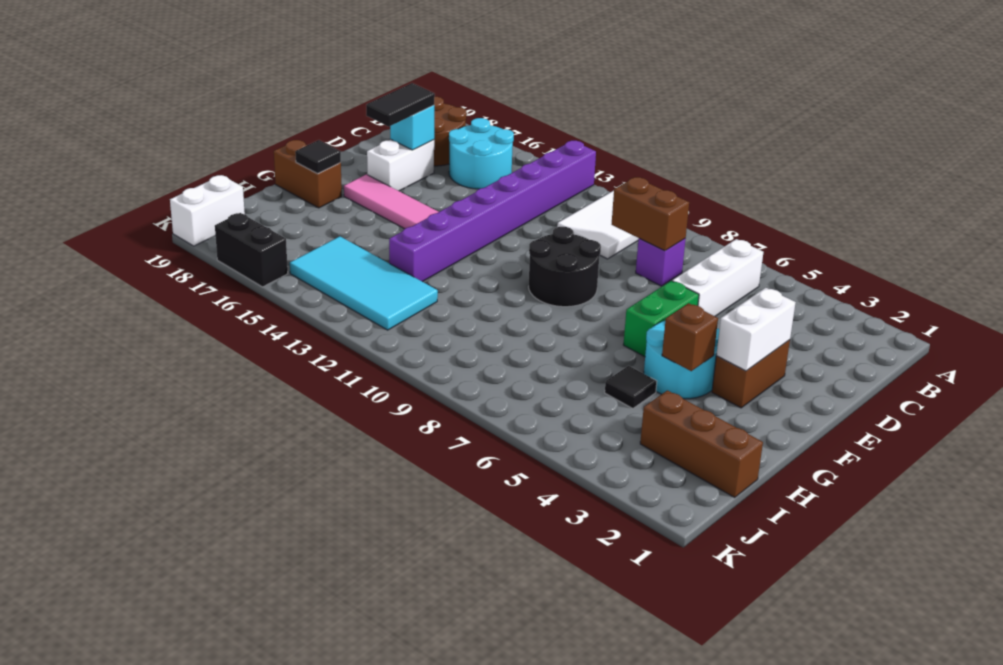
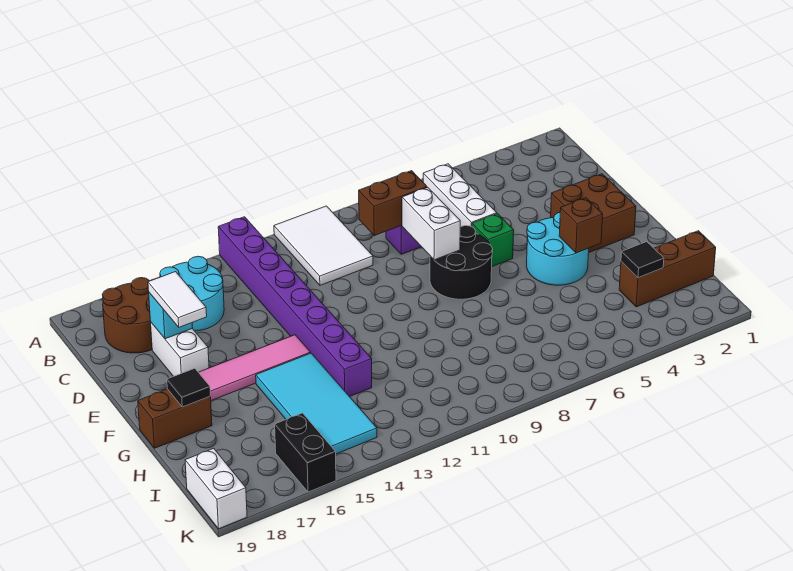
black tile D17:E17 level 3 -> white tile D17:E17 level 3
brown brick E3:F3 level 1 -> brown brick E2:F3 level 1
white brick E3:F3 level 2 -> white brick D8:E8 level 2
green brick E6:F6 level 1 -> green brick E6 level 1
black round brick E9:F10 level 1 -> black round brick E7:F8 level 1
black tile H5 level 1 -> black tile I3 level 2
cyan tile I12:J15 level 1 -> cyan tile G14:J15 level 1
black brick K16:K17 level 1 -> black brick J16:K16 level 1

